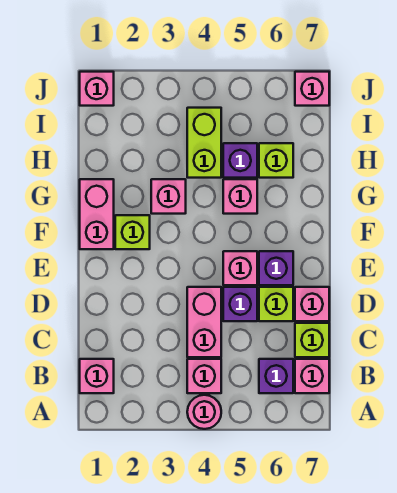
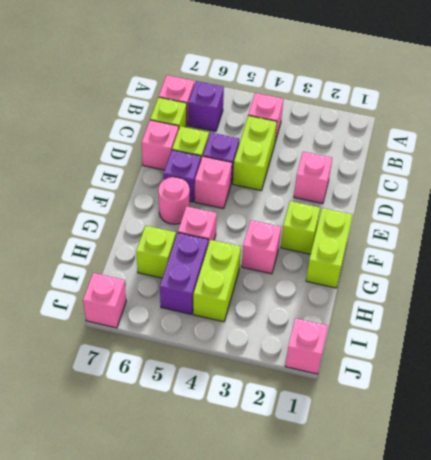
pink round brick A4 level 1 -> pink round brick F6 level 1
pink brick B1 level 1 -> pink brick D2 level 1
pink brick C4:D4 level 1 -> lime brick C4:D4 level 1
pink brick F1:G1 level 1 -> lime brick F1:G1 level 1
purple brick H5 level 1 -> purple brick H5:I5 level 1

